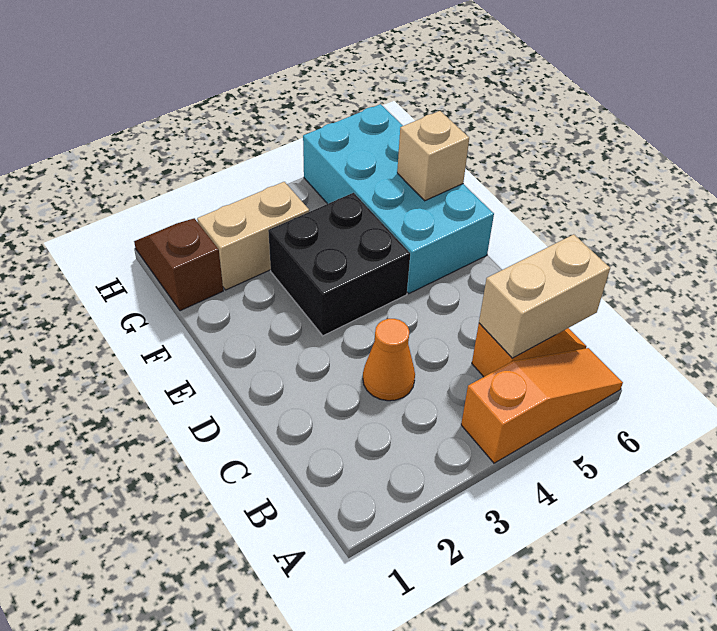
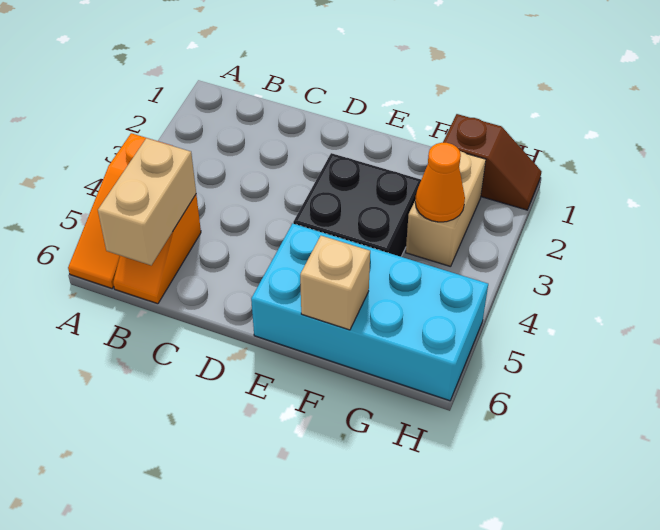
orange cone C3 level 1 -> orange cone G3 level 2

